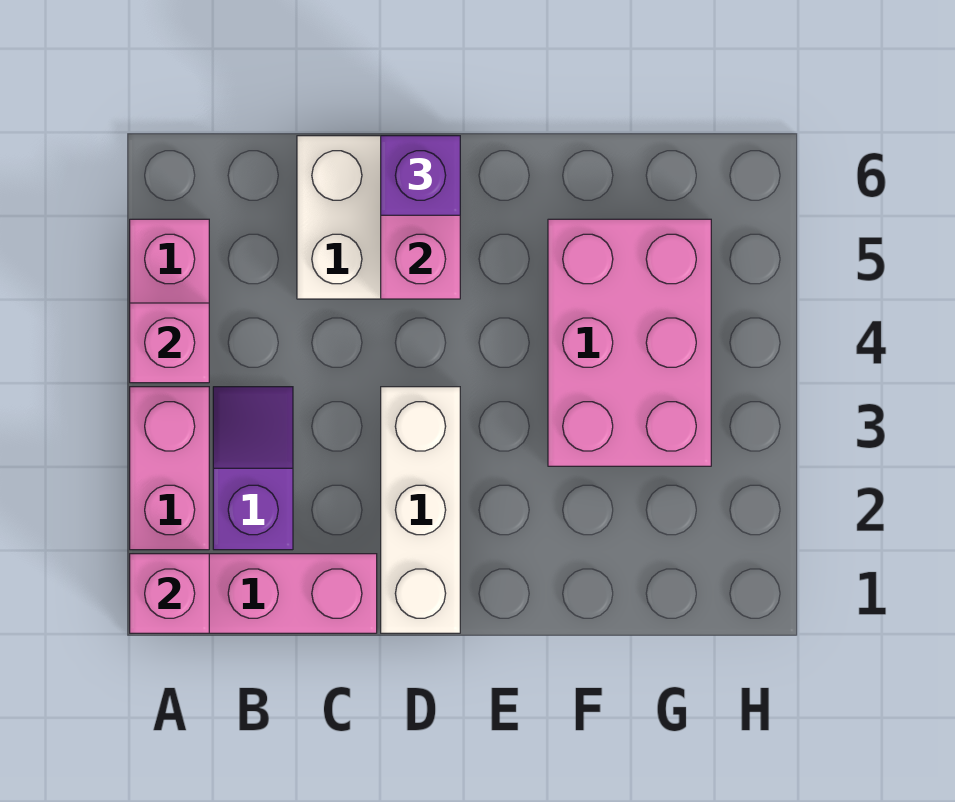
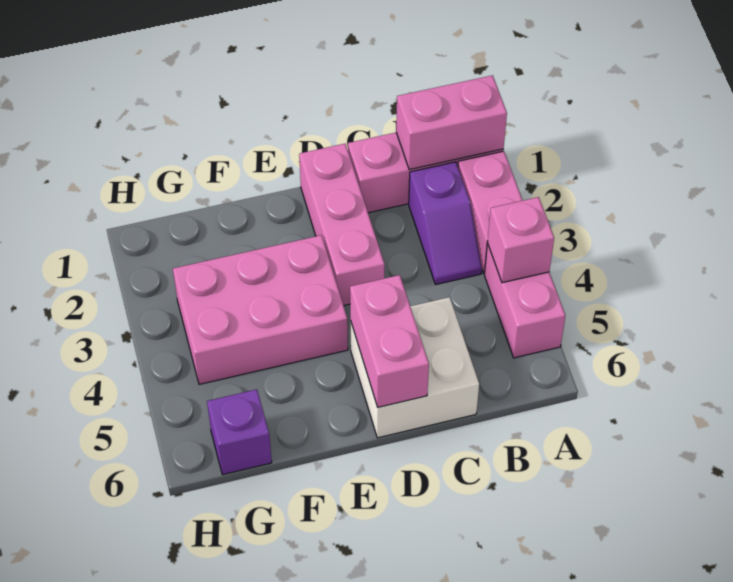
pink brick A1 level 2 -> pink brick A1:B1 level 2
white brick D1:D3 level 1 -> pink brick D1:D3 level 1
purple brick D6 level 3 -> purple brick G6 level 1
pink brick F3:G5 level 1 -> pink brick E3:G4 level 1

